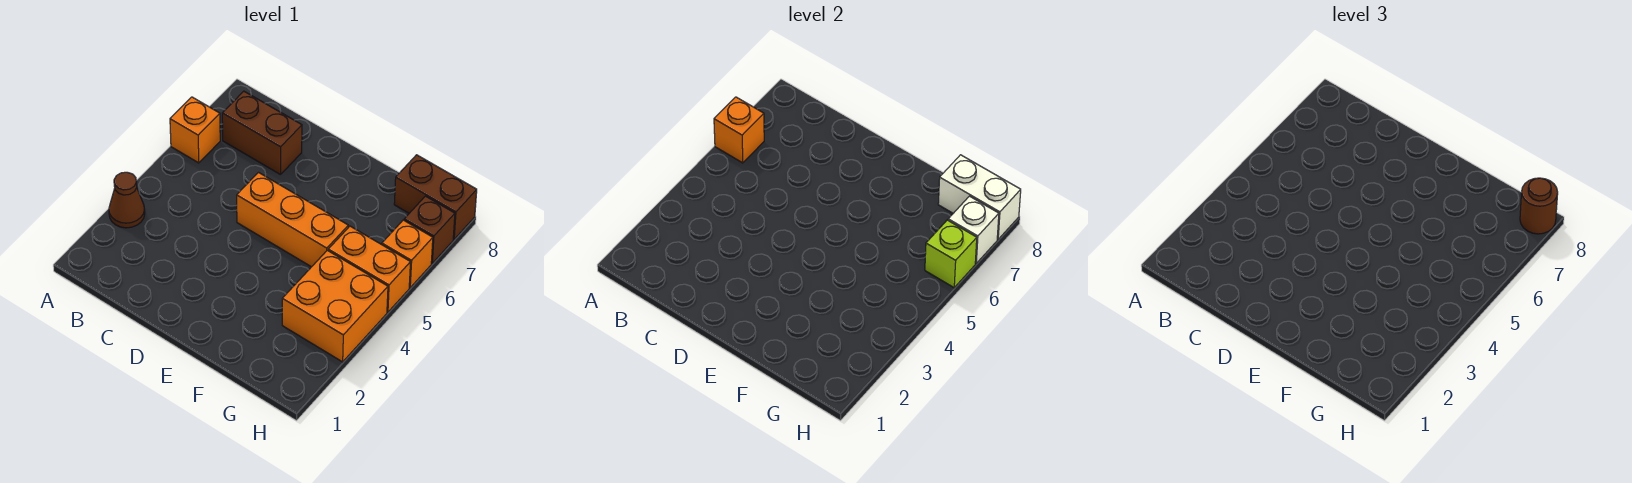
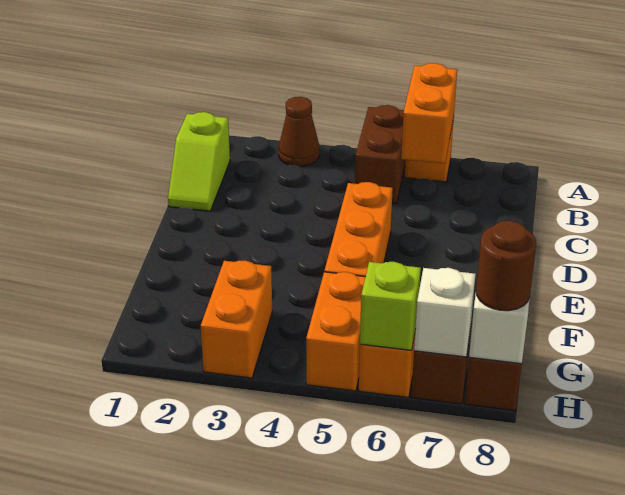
orange brick A6 level 2 -> orange brick A6:B6 level 2
none -> lime slope B1:C1 level 1 top B
brown brick B7:C7 level 1 -> brown brick A5:B5 level 1
orange brick G3:H4 level 1 -> orange brick G3:H3 level 1

